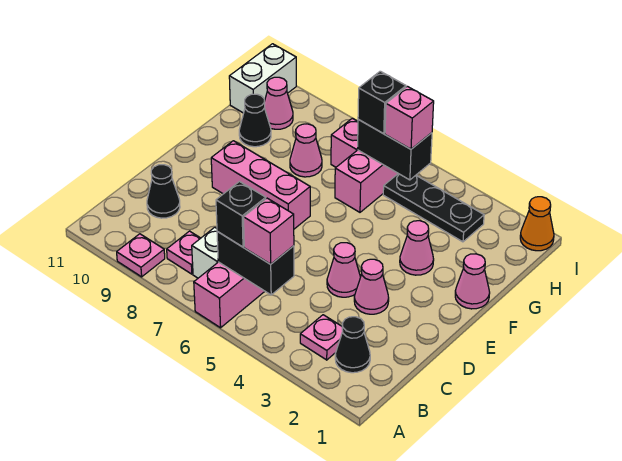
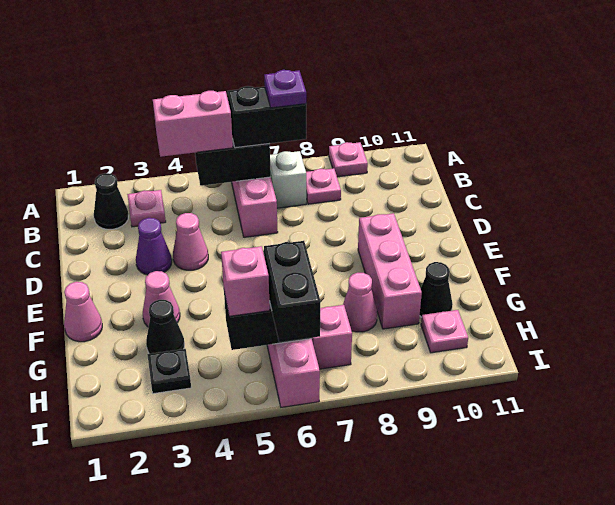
pink brick B5 level 3 -> pink brick B4:B5 level 3
black brick B6 level 3 -> black brick B6:B7 level 3
none -> purple plate B7 level 4
black cone C10 level 1 -> black cone G3 level 1
pink cone D3 level 1 -> purple cone D3 level 1
pink brick E7:E9 level 1 -> pink brick E9:G9 level 1
black plate H3:H5 level 1 -> black plate H3 level 1
black brick H6 level 3 -> black brick H6:I6 level 3
pink cone H10 level 1 -> pink plate H10 level 1
white brick H11:I11 level 1 -> none
orange cone I1 level 1 -> none

